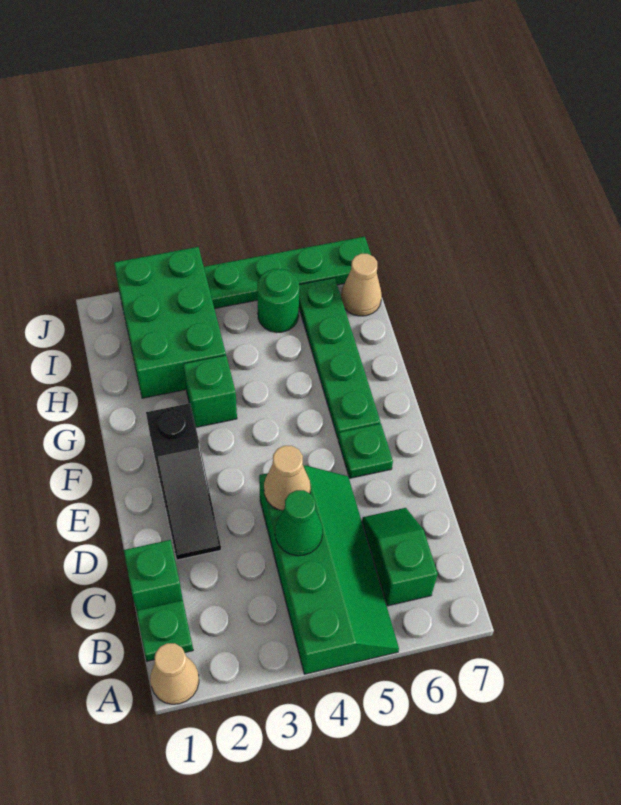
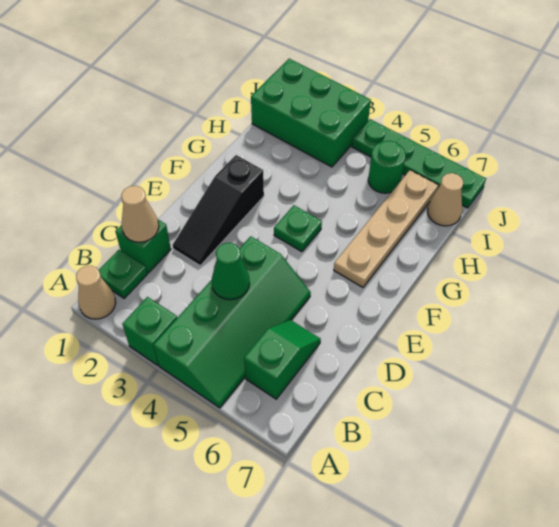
tan cone D4 level 2 -> tan cone C1 level 2
green plate E6 level 1 -> green plate F4 level 1
green plate F6:I6 level 1 -> tan plate F6:I6 level 1
green brick G3 level 1 -> green brick A3 level 1
green brick H2:J3 level 1 -> green brick I1:J3 level 1

